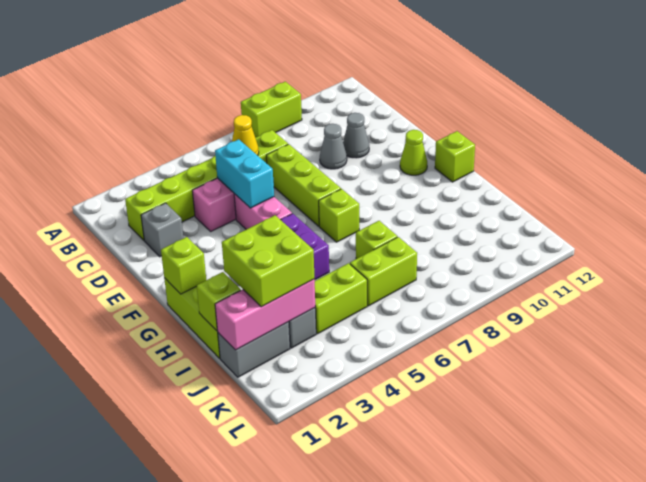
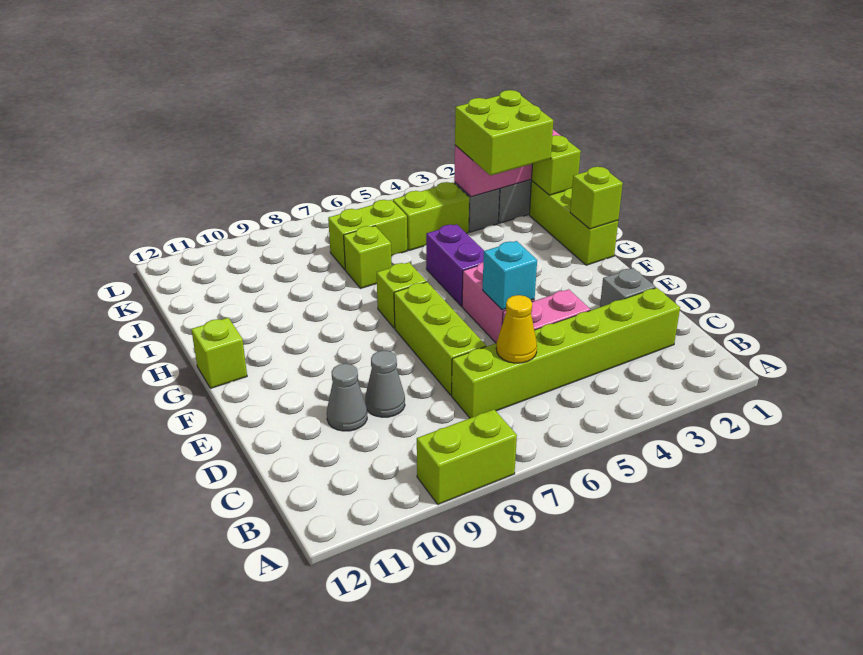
cyan brick D5:E5 level 2 -> cyan brick E5 level 2
lime cone F11 level 1 -> none

